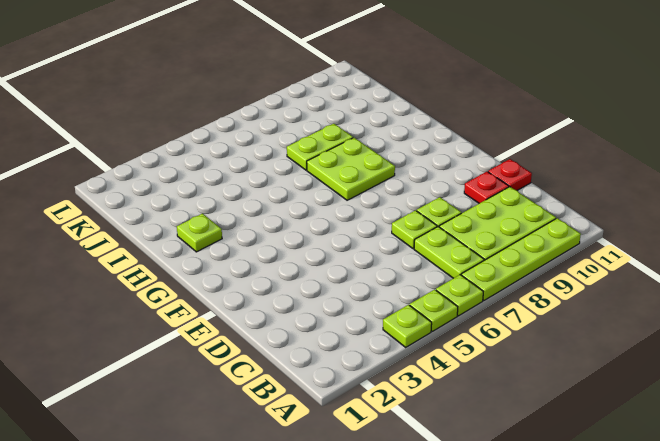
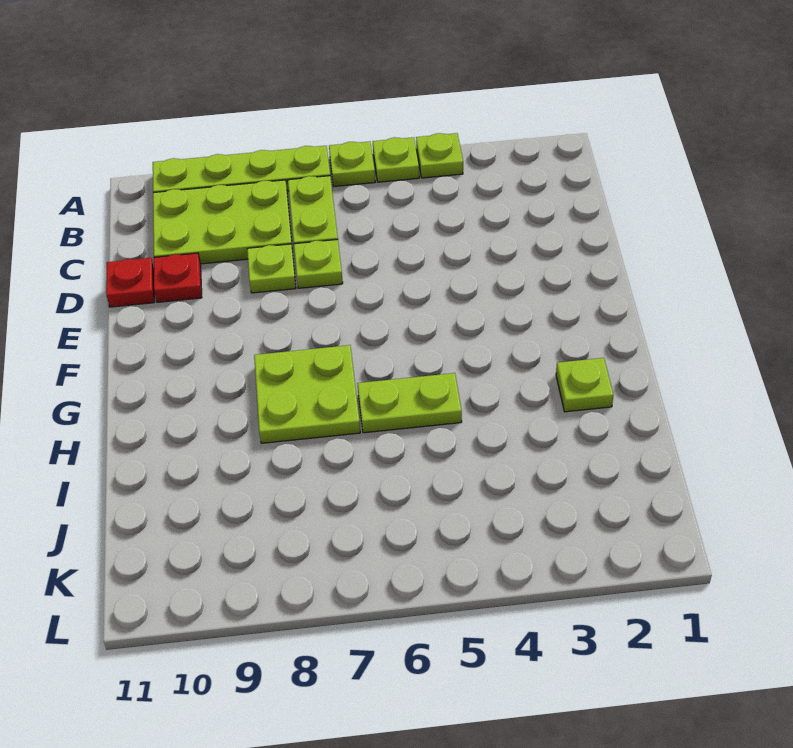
lime plate I7:I8 level 1 -> lime plate H5:H6 level 1

